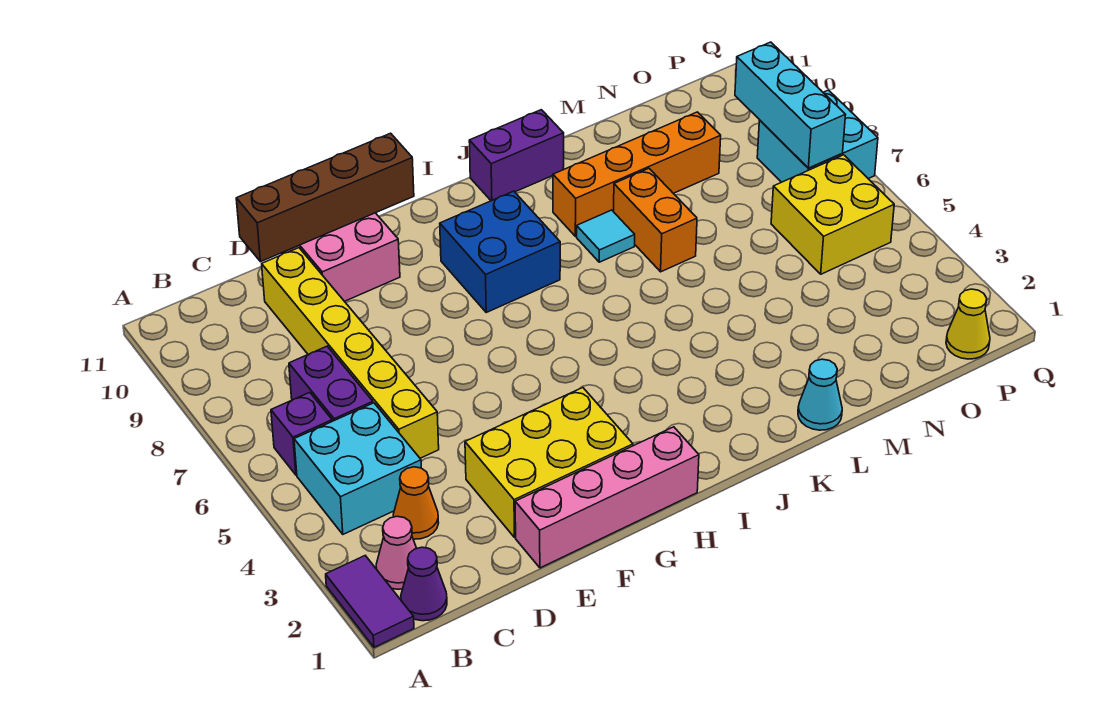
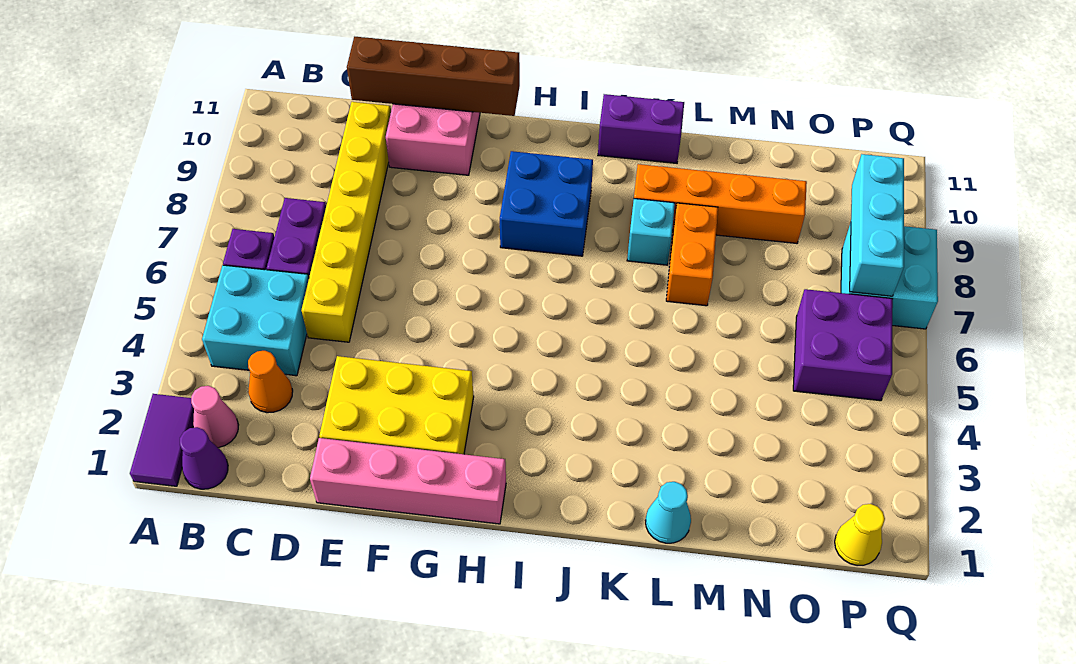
cyan tile K8 level 1 -> cyan brick K8 level 1
yellow brick O5:P6 level 1 -> purple brick O5:P6 level 1

